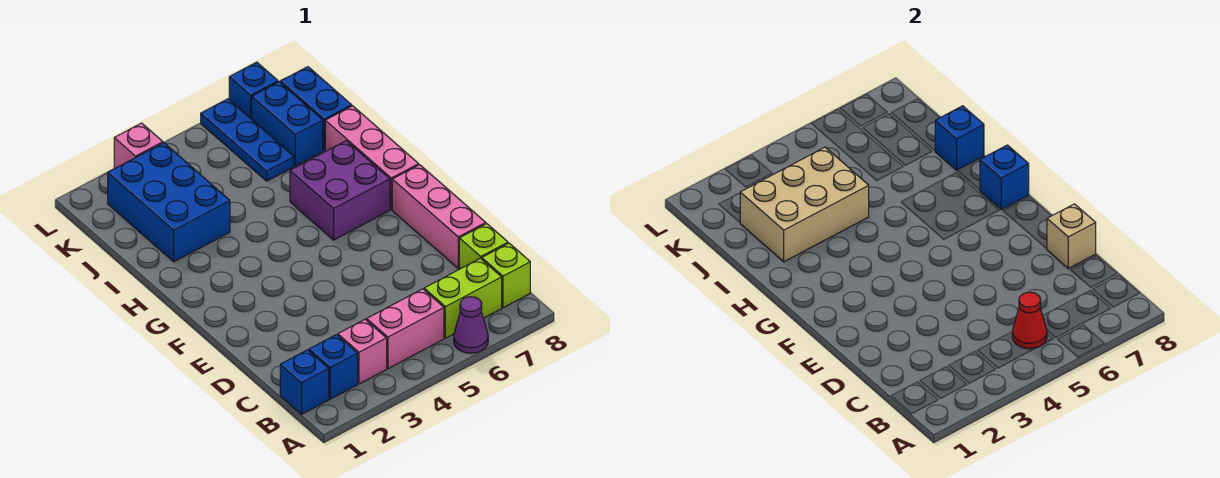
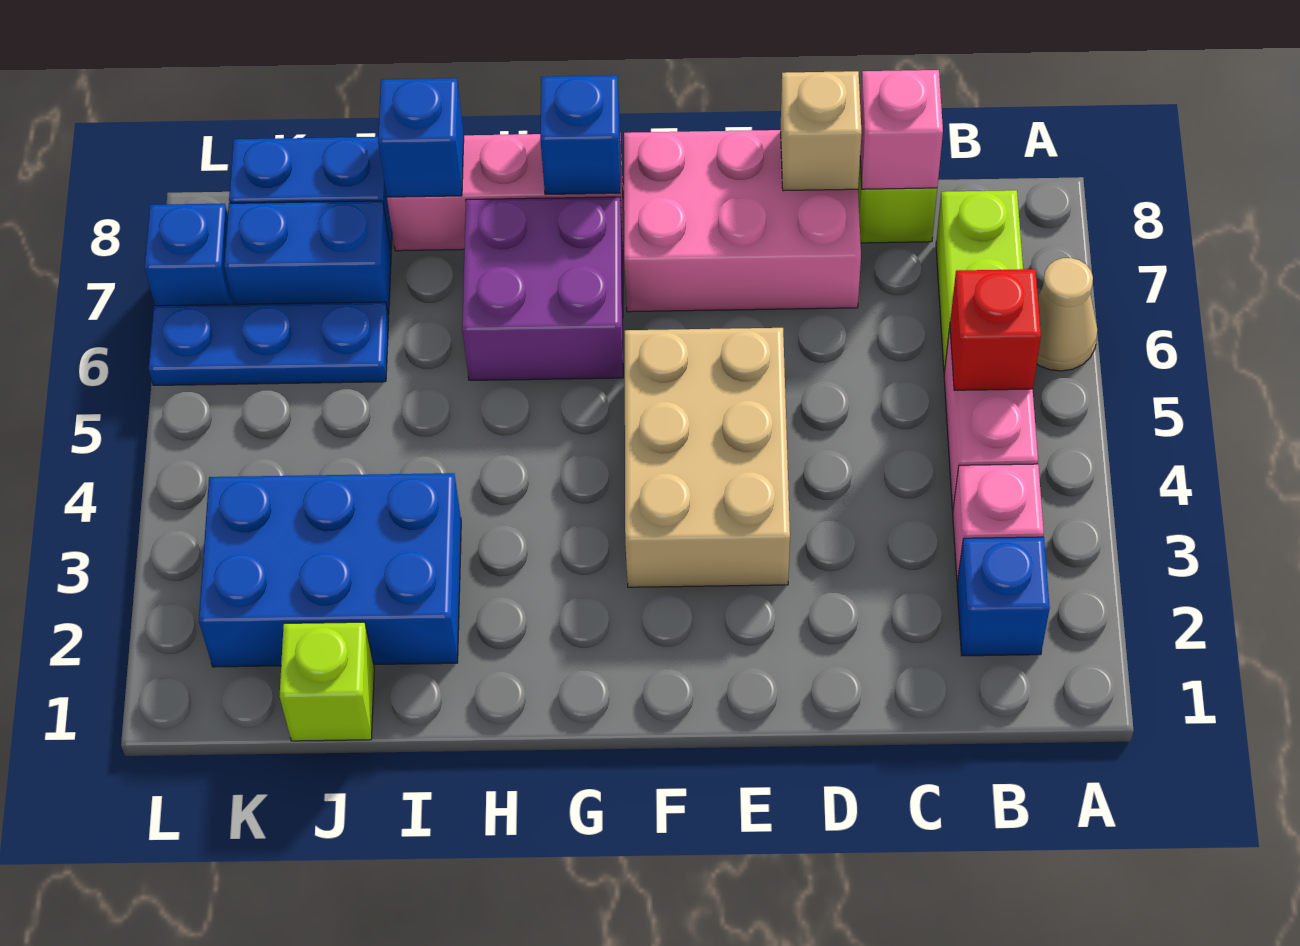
purple cone A6 level 1 -> tan cone A6 level 1
blue brick B1 level 1 -> none
red cone B5 level 2 -> red brick B5 level 2
lime brick B8 level 1 -> lime brick J1 level 1
pink brick D8:F8 level 1 -> pink brick D7:F8 level 1
tan brick I2:J4 level 2 -> tan brick E3:F5 level 1
pink brick L3 level 1 -> pink brick C8 level 2

